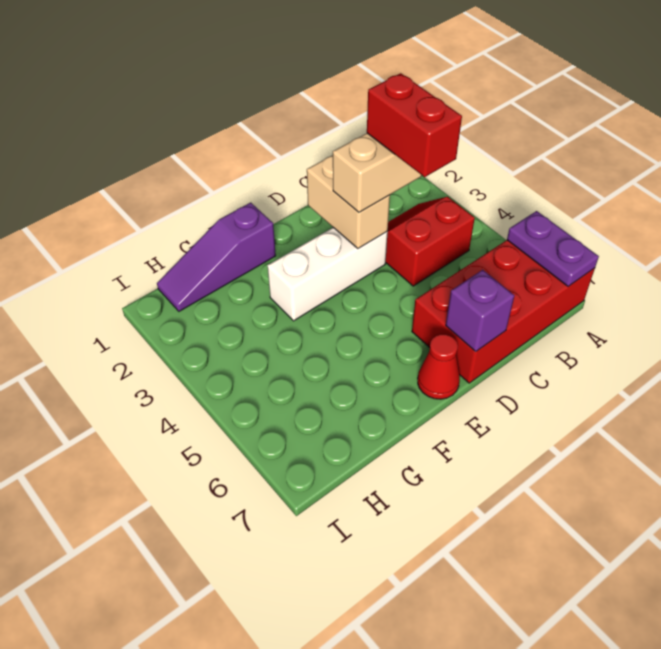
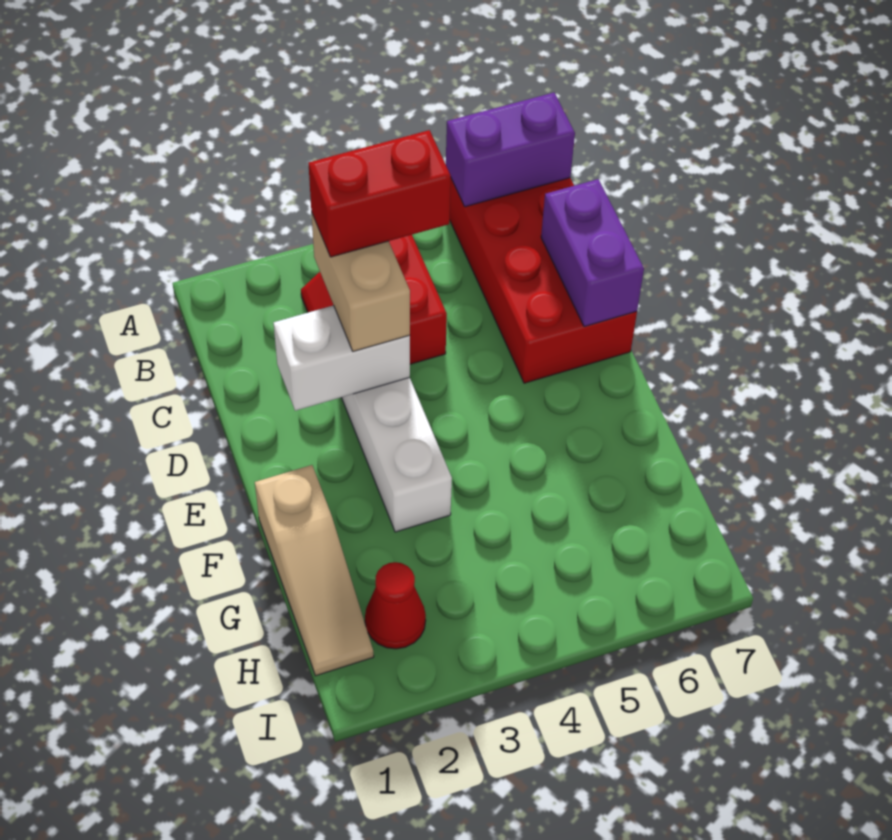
purple plate A6:A7 level 2 -> purple brick A6:A7 level 2
tan brick D2:D3 level 2 -> white brick D2:D3 level 2
purple brick D7 level 2 -> purple brick C7:D7 level 2
red cone E7 level 1 -> red cone H2 level 1
purple slope F1:H1 level 1 top F -> tan slope F1:H1 level 1 top F

